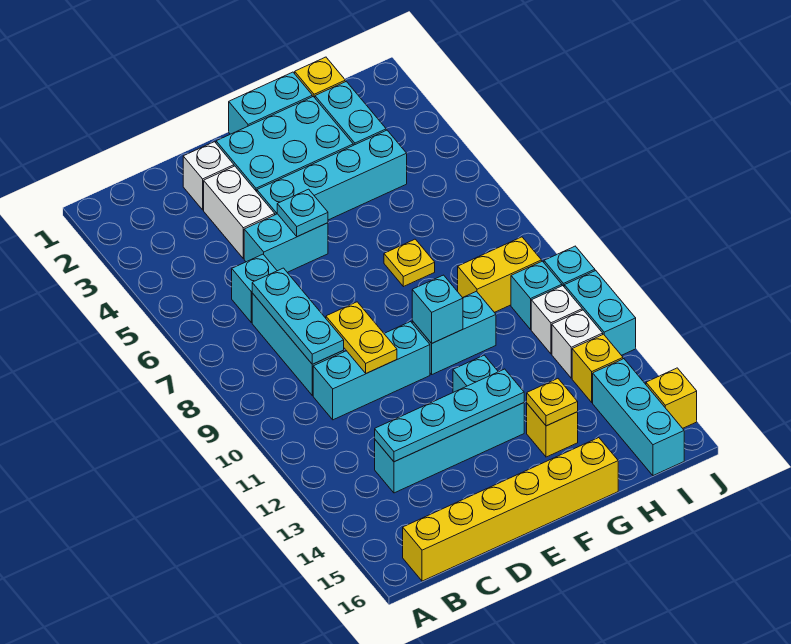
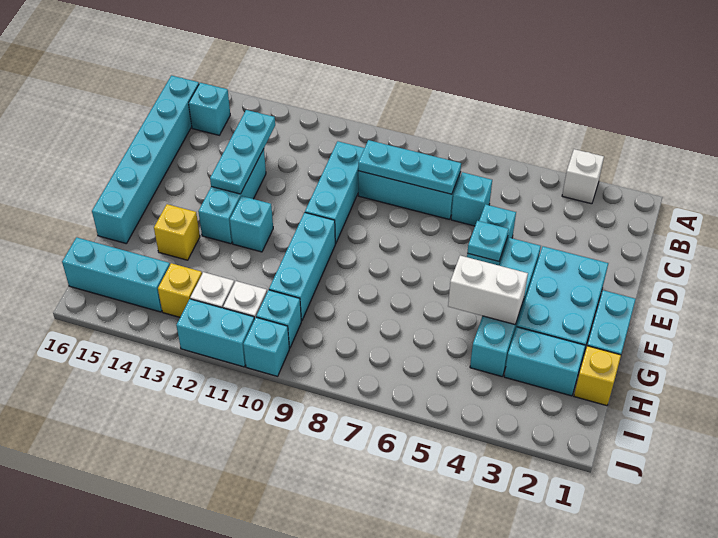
yellow brick B16:G16 level 1 -> cyan brick B16:G16 level 1
cyan brick C13:F13 level 1 -> cyan brick D13:F13 level 1
cyan plate C13:F13 level 2 -> cyan plate C13:E13 level 2
white brick D2 level 1 -> white brick A3 level 1
white brick D3:D4 level 1 -> white brick G4:G5 level 2
yellow plate D9:D10 level 2 -> none
cyan brick F10:G10 level 1 -> cyan brick F10:H10 level 1
cyan brick F10 level 2 -> cyan brick B15 level 1
yellow plate G7 level 1 -> none
yellow plate G14 level 2 -> none
yellow brick H9:I9 level 1 -> none
yellow brick J15 level 1 -> none

